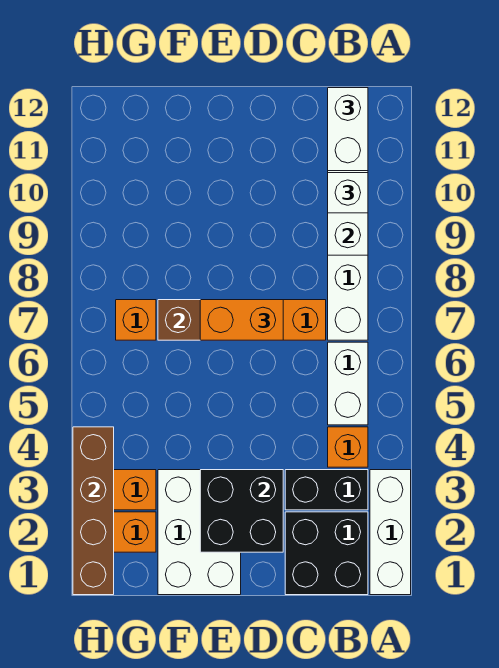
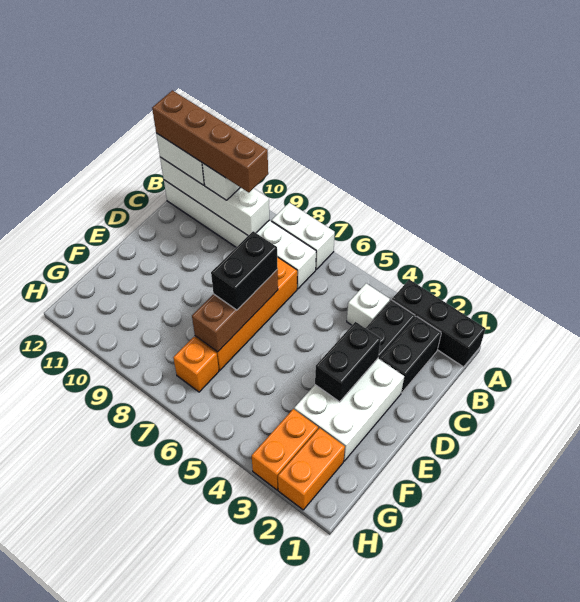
white brick A1:A3 level 1 -> black brick A1:A3 level 1
black brick B1:C2 level 1 -> black brick B2:C2 level 1
orange brick B4 level 1 -> white brick B4 level 1
white brick B5:B6 level 1 -> white brick A7:A8 level 1
black brick D2:E3 level 2 -> black brick D3:E3 level 2
orange brick D7:E7 level 3 -> black brick D7:E7 level 3
white brick E1:F3 level 1 -> white brick D2:F3 level 1
brown brick H1:H4 level 2 -> brown brick B9:B12 level 4

